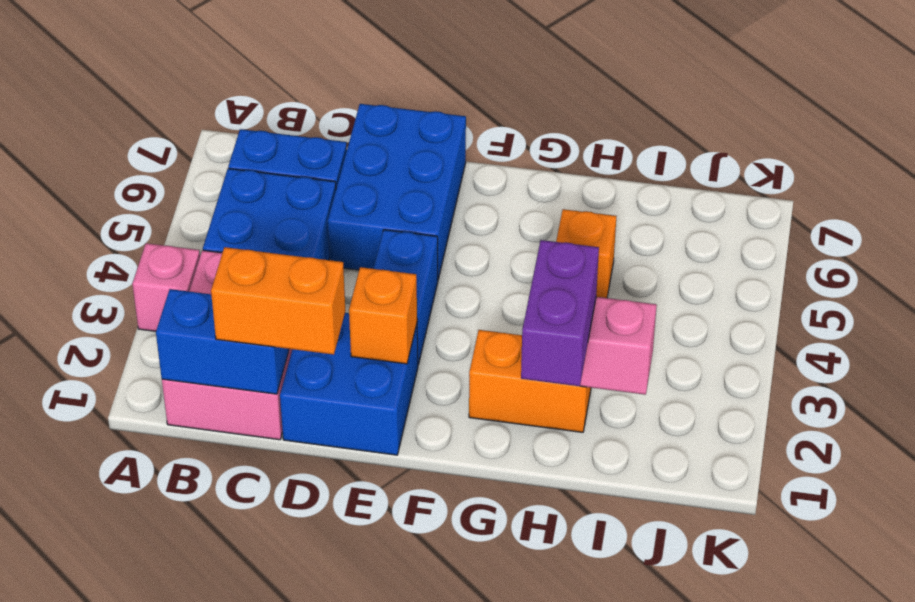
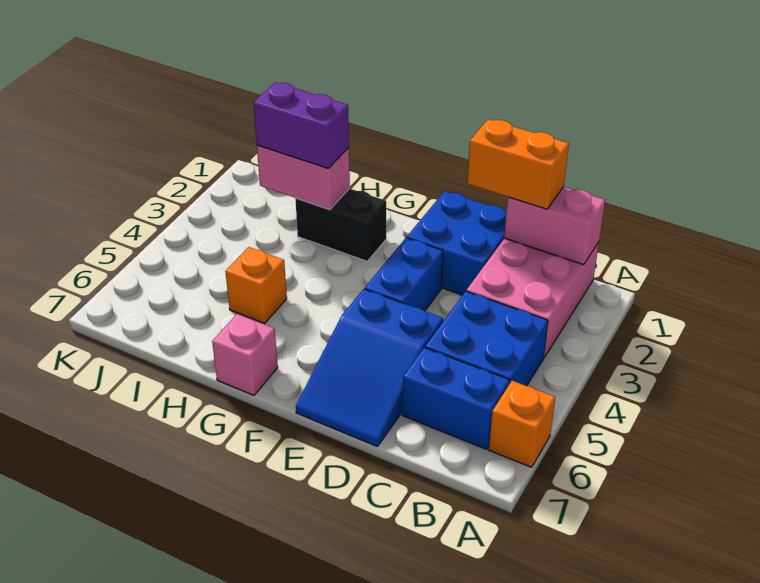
pink brick A3 level 1 -> pink brick G7 level 1
blue brick B1:C1 level 2 -> pink brick B1:C1 level 2
blue brick D5:E7 level 1 -> blue slope D5:E7 level 1 top 5
orange brick E2 level 2 -> orange brick A6 level 1
orange brick G2:H2 level 1 -> black brick G2:H2 level 1
purple brick H1:H2 level 3 -> purple brick H2:I2 level 3

